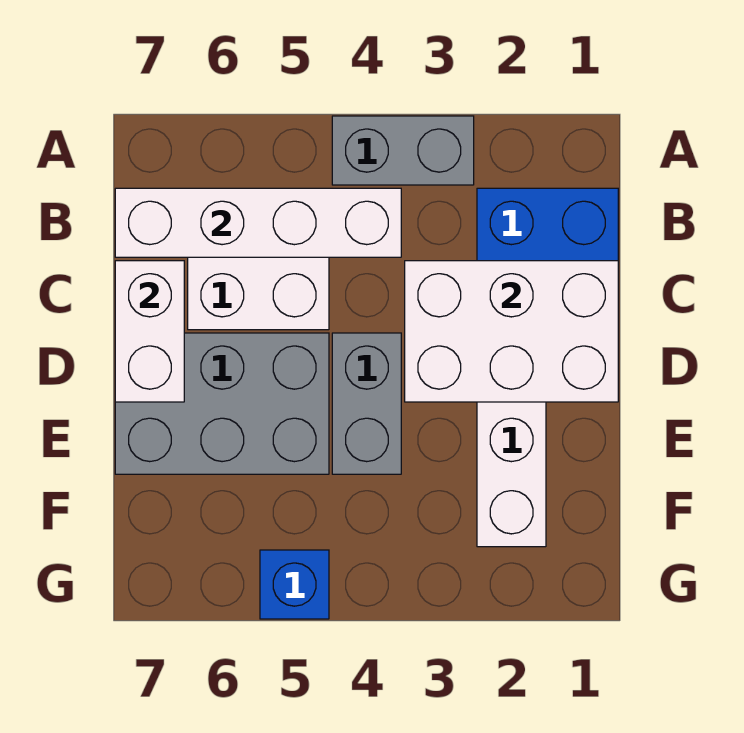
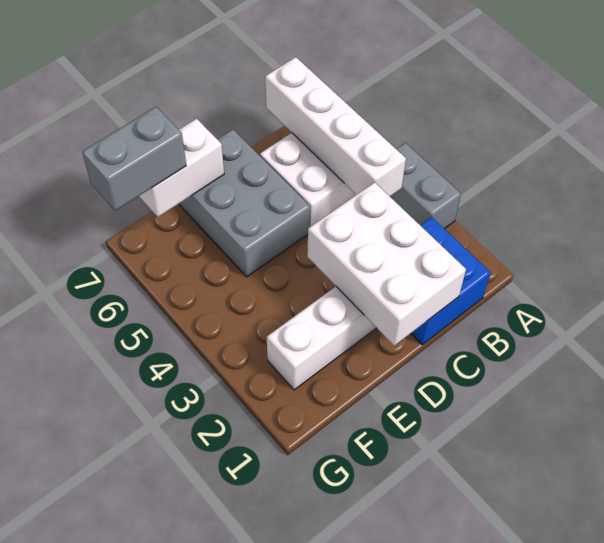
white brick C7:D7 level 2 -> white brick E7:F7 level 2
grey brick D4:E4 level 1 -> grey brick F7:G7 level 3
blue brick G5 level 1 -> none

